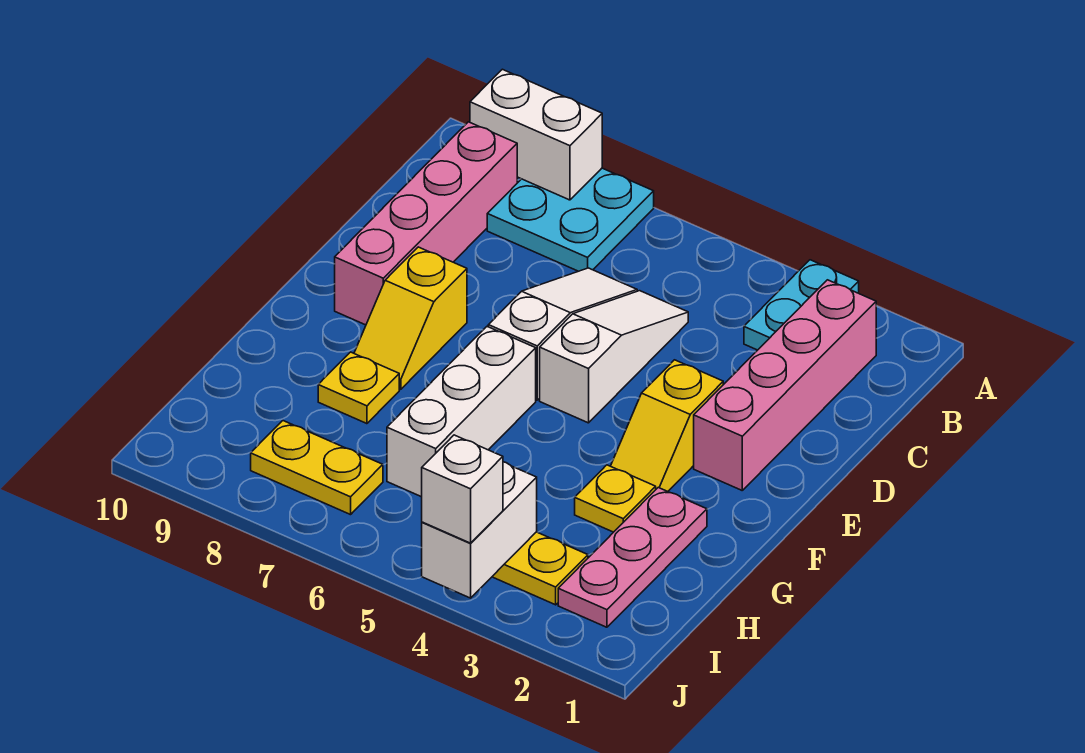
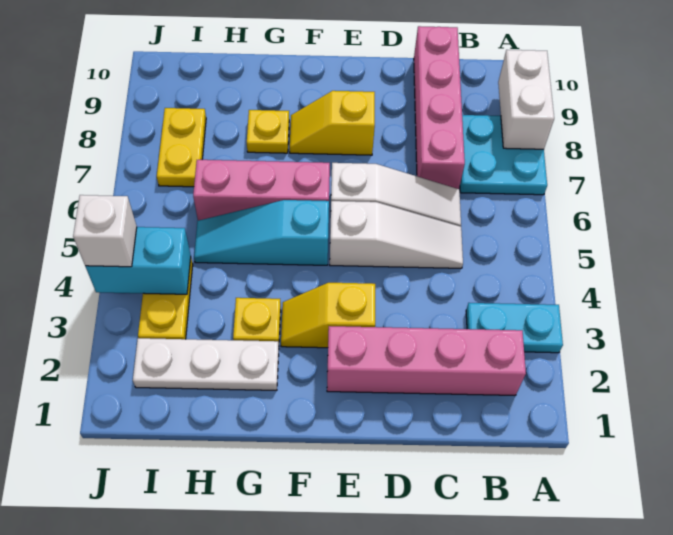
pink brick B9:E9 level 1 -> pink brick C7:C10 level 1
none -> cyan slope F5:H5 level 1 top F
white brick F6:H6 level 1 -> pink brick F6:H6 level 1
pink plate G2:I2 level 1 -> white plate G2:I2 level 1
white brick I4:J4 level 2 -> cyan brick I4:J4 level 2

